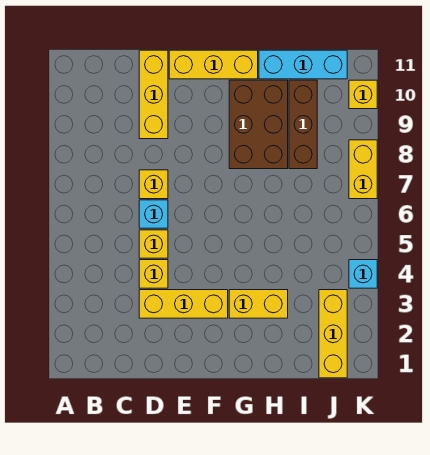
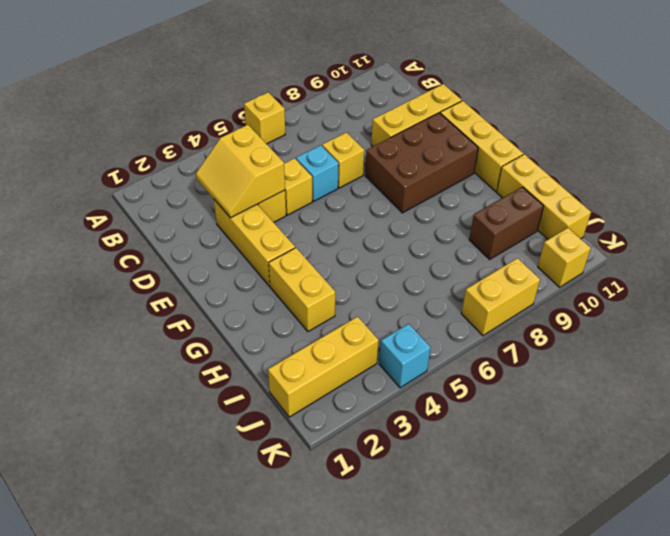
none -> yellow brick A6 level 1
none -> yellow slope C3:D4 level 2 top 4
brown brick G8:H10 level 1 -> brown brick E8:F10 level 1
cyan brick H11:J11 level 1 -> yellow brick H11:J11 level 1
brown brick I8:I10 level 1 -> brown brick I9:I10 level 1

